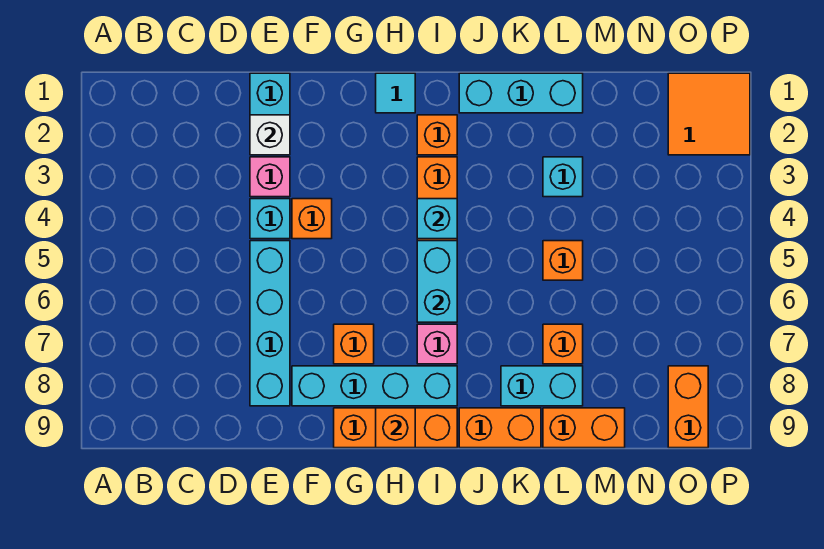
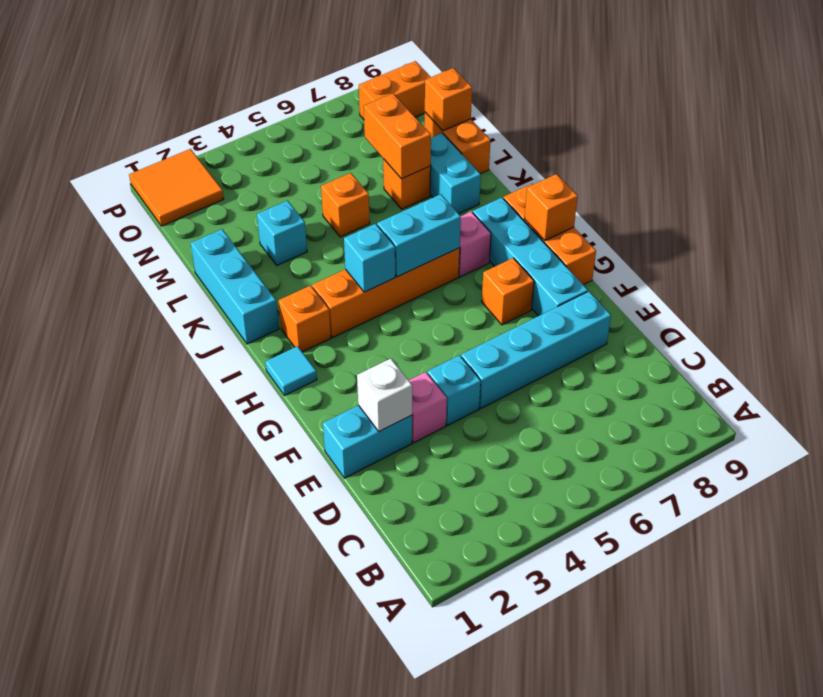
orange brick F4 level 1 -> orange brick M9 level 2
orange brick J9:K9 level 1 -> orange brick L7:M7 level 2

